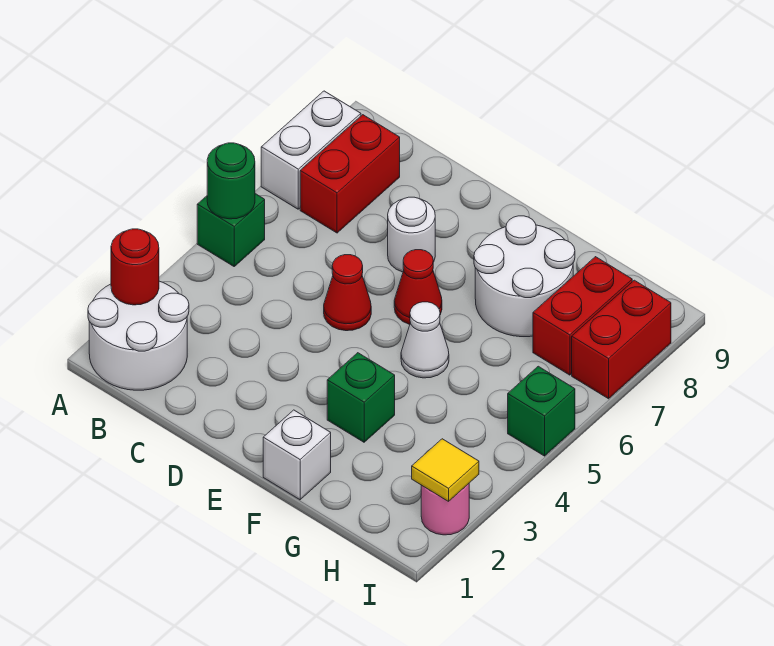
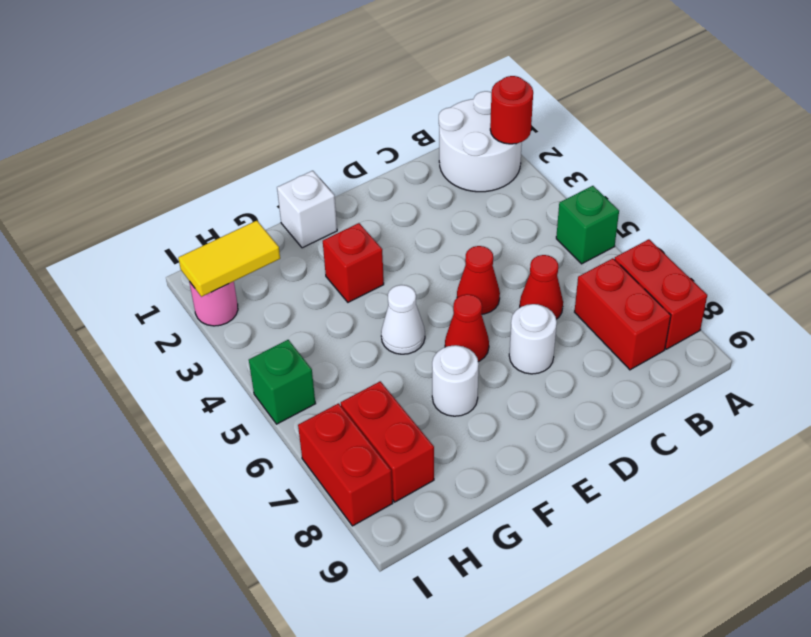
green round brick A5 level 2 -> none
white brick A7:A8 level 1 -> red brick A7:A8 level 1
none -> red cone C6 level 1
green brick F3 level 1 -> red brick F3 level 1
white round brick F7:G8 level 1 -> white round brick F7 level 1
yellow tile I2 level 2 -> yellow tile H2:I2 level 2

